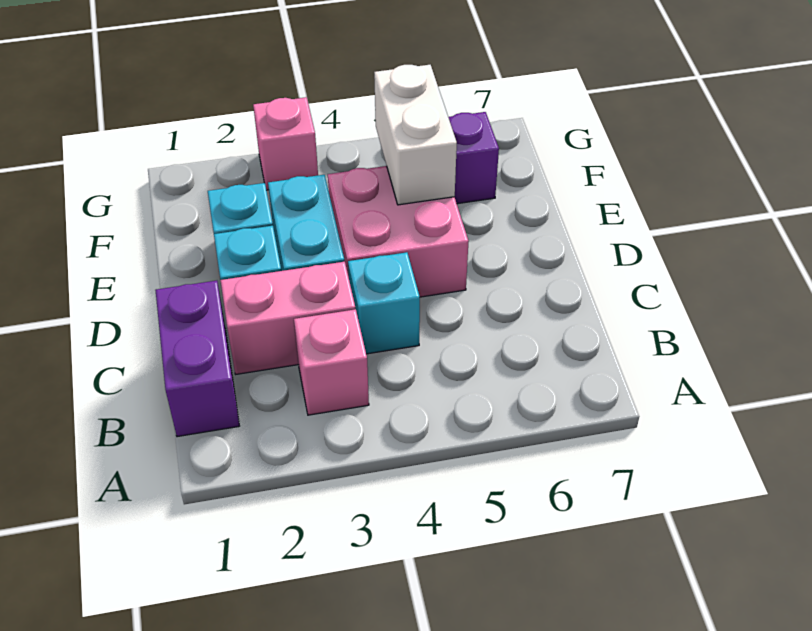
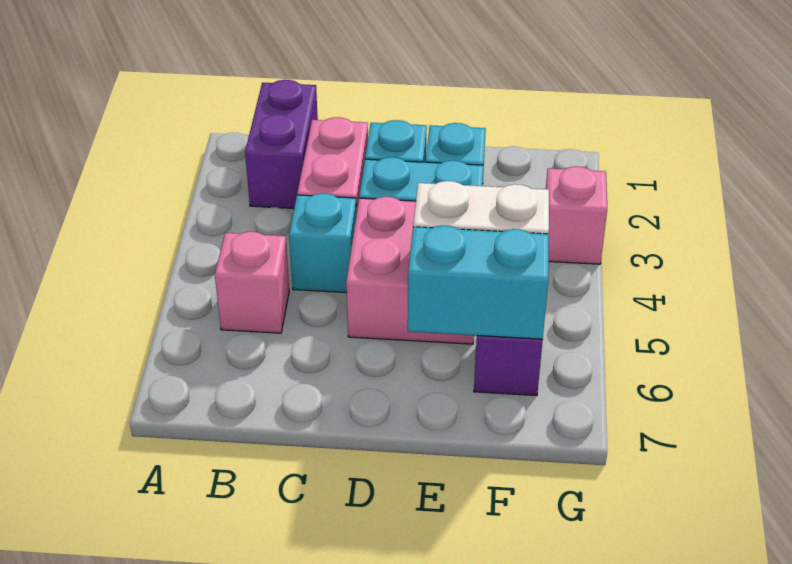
purple brick B1:C1 level 1 -> purple brick B1:B2 level 1
pink brick B3 level 1 -> pink brick B5 level 1
none -> cyan brick E6:F6 level 2

